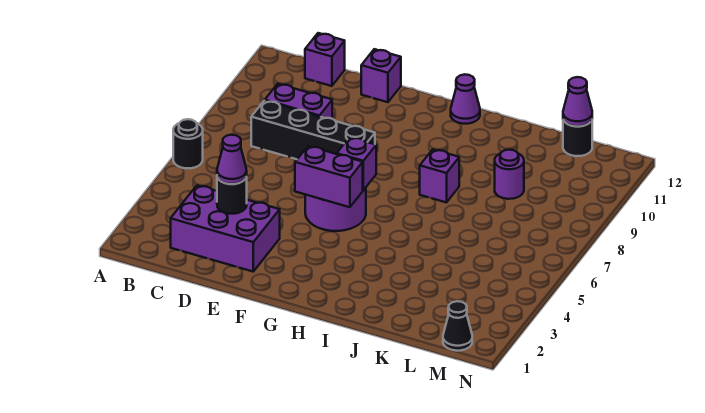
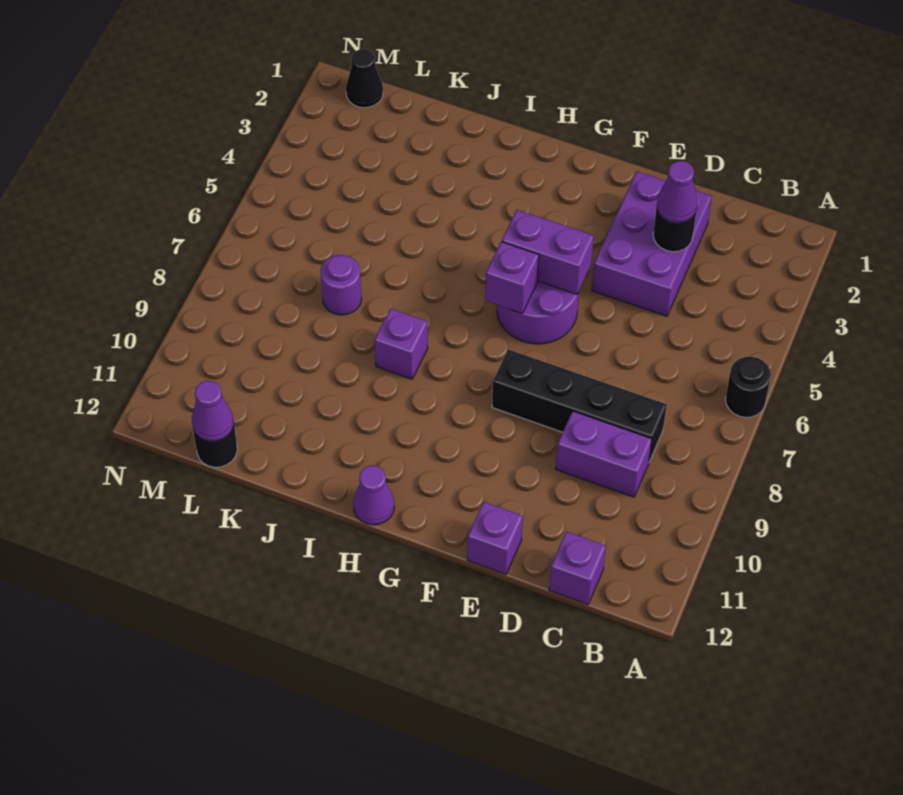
purple brick C2:E3 level 1 -> purple brick D2:E4 level 1
purple round brick K9 level 1 -> purple round brick K7 level 1

